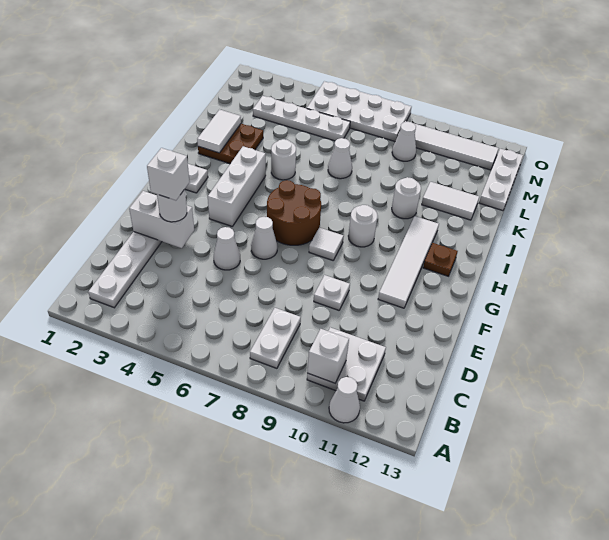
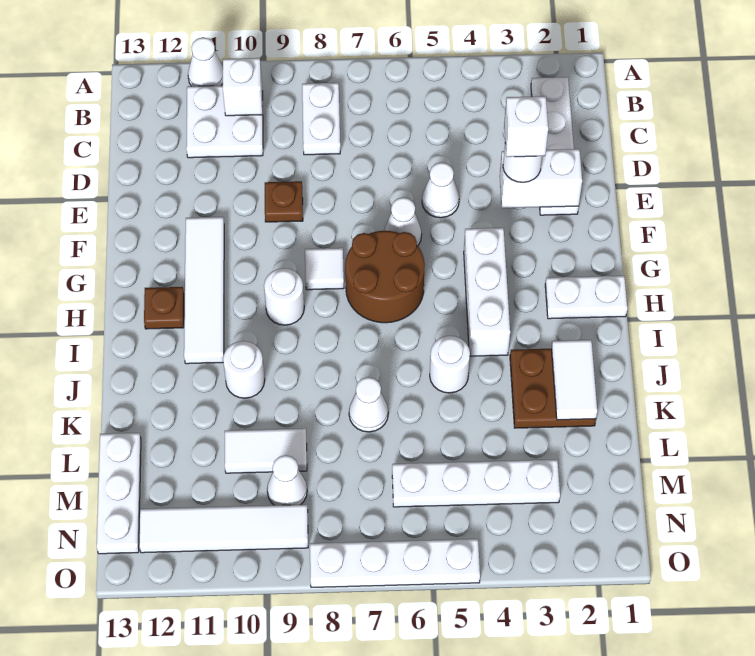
white plate E9 level 1 -> brown plate E9 level 1
white tile K11:K12 level 1 -> white tile L9:L10 level 1
white plate N5:O8 level 1 -> white plate O5:O8 level 1

